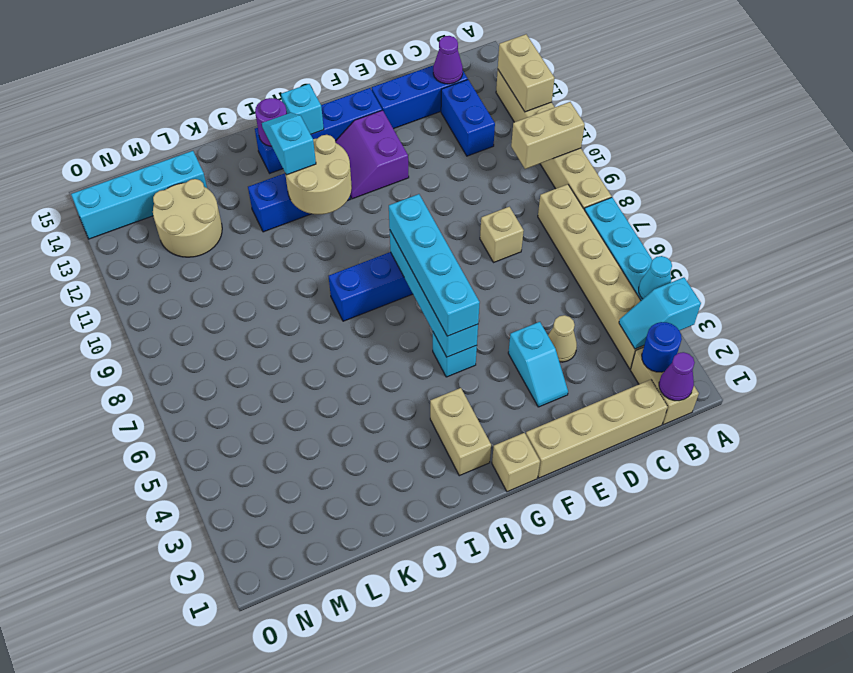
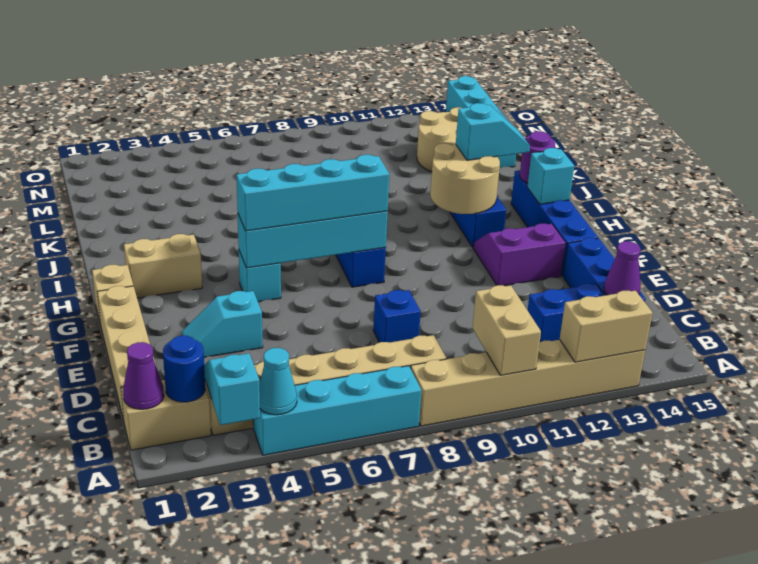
tan cone D4 level 1 -> none
tan brick D8 level 1 -> blue brick D8 level 1

